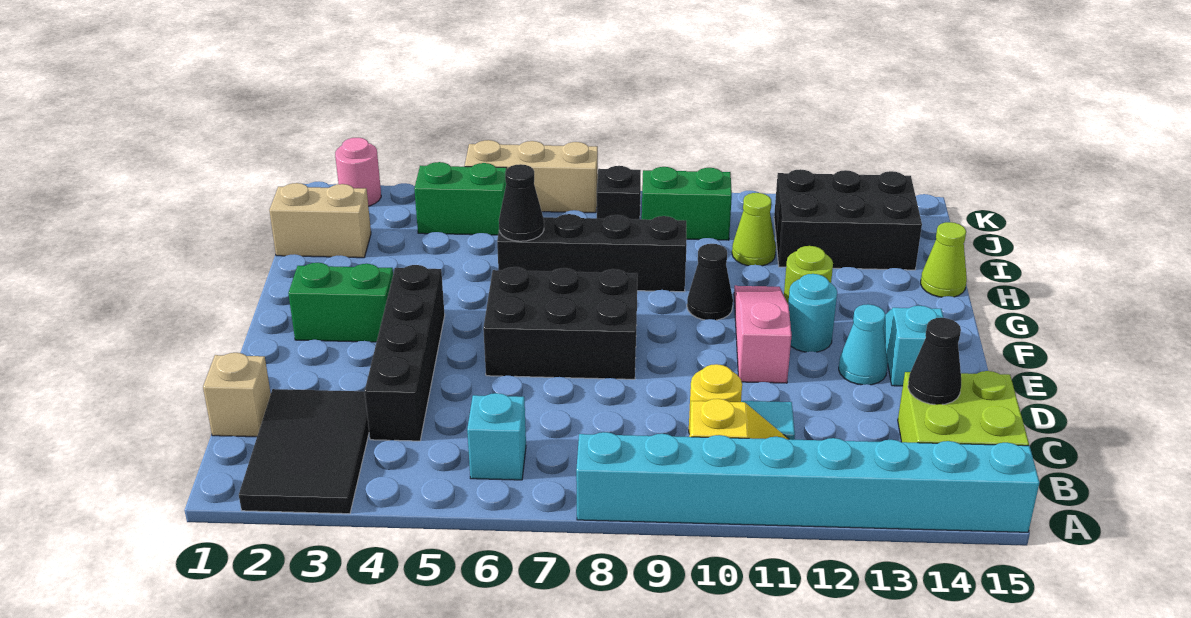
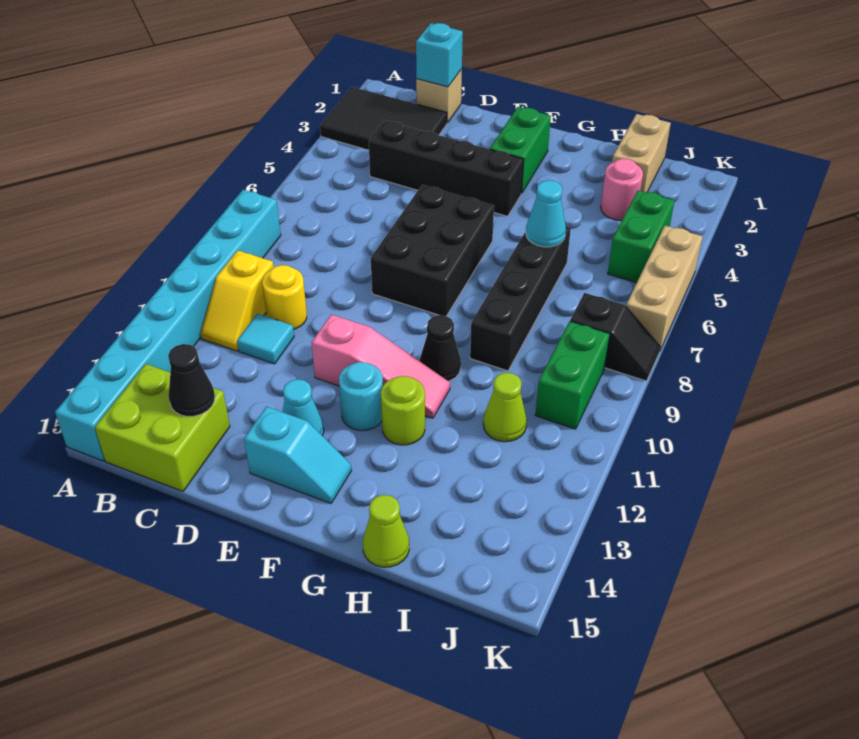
cyan brick B6 level 1 -> cyan brick C1 level 2
black cone H6 level 2 -> cyan cone H6 level 2
black brick I12:J14 level 1 -> none
pink round brick K2 level 1 -> pink round brick I3 level 1

